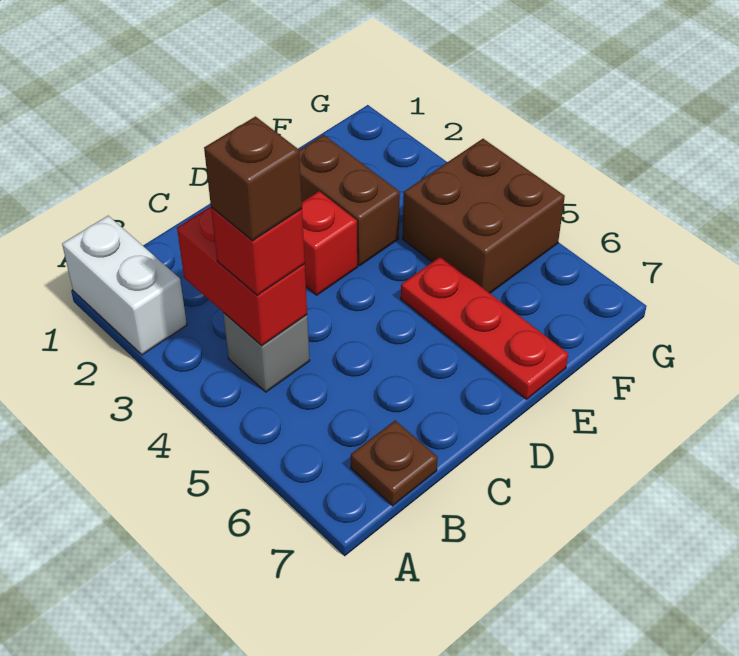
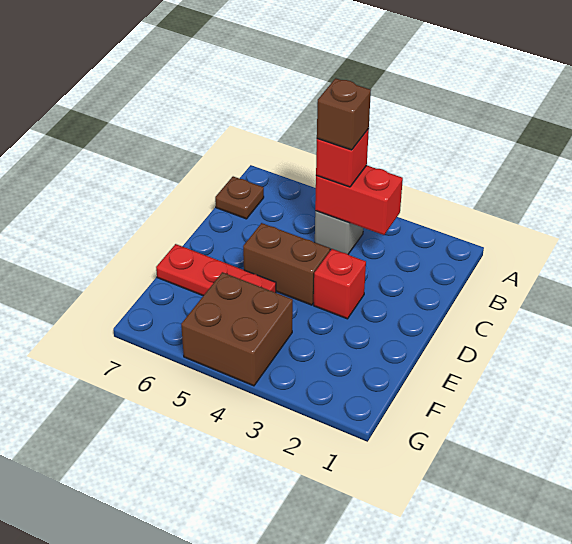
white brick A1:A2 level 1 -> none
brown brick E2:E3 level 1 -> brown brick D4:D5 level 1

